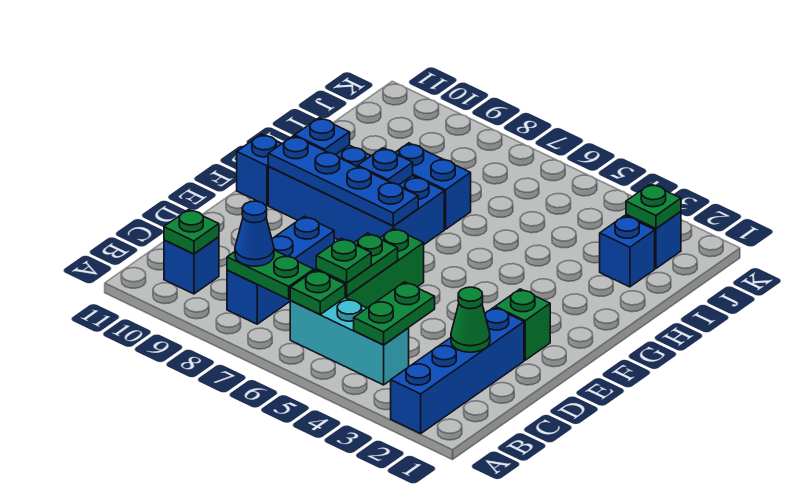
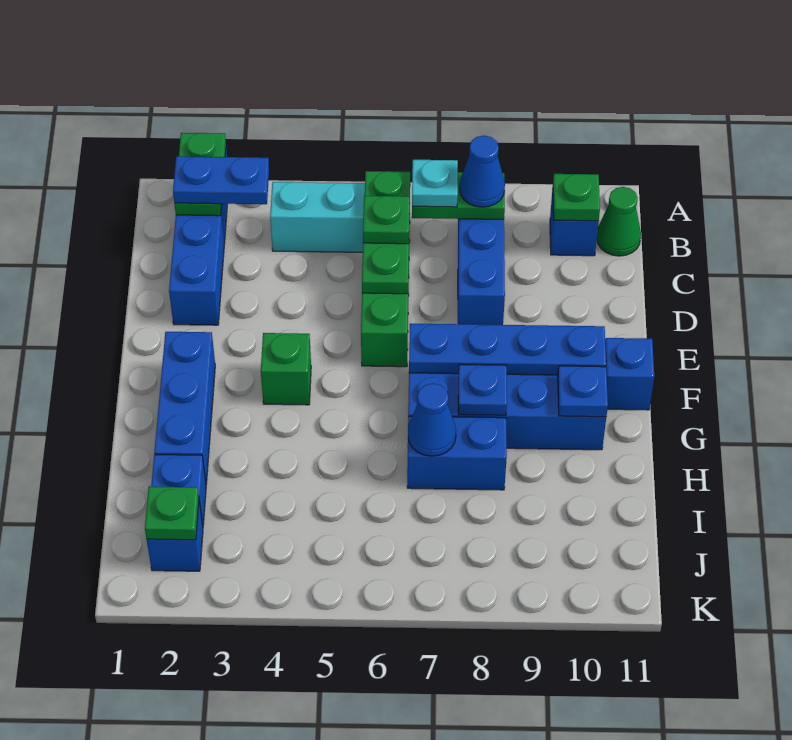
none -> blue plate B2:B3 level 3
green plate B4:C4 level 2 -> green plate A2:B2 level 2
none -> cyan plate B7 level 3
green cone C2 level 2 -> green cone B11 level 1
green brick E2 level 1 -> green brick F4 level 1
none -> blue brick F2:H2 level 1
none -> blue cone H7 level 2

